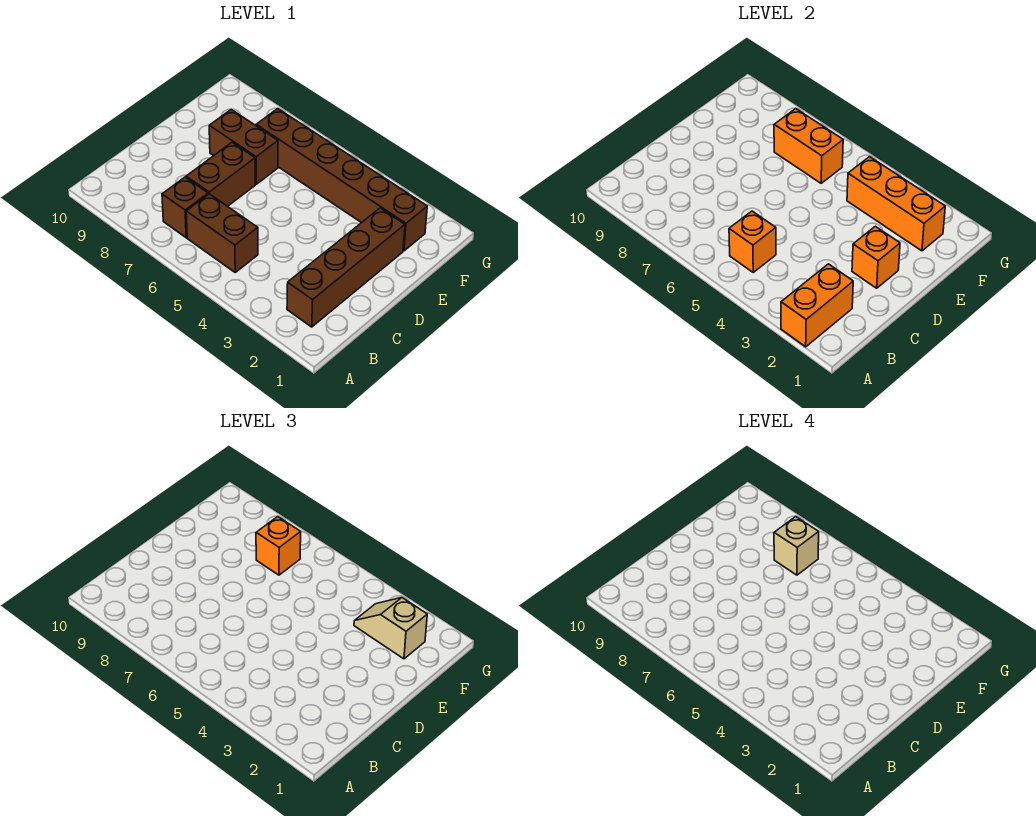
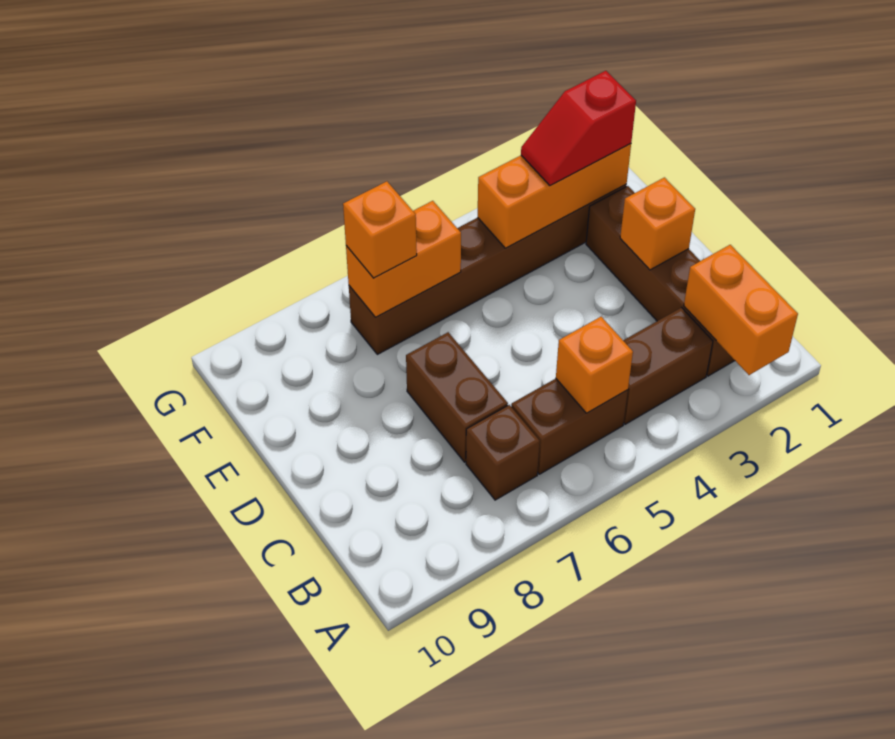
brown brick E7:E8 level 1 -> brown brick B3:B4 level 1
tan slope F2:F3 level 3 top 2 -> red slope F2:F3 level 3 top 2
tan brick F7 level 4 -> none

